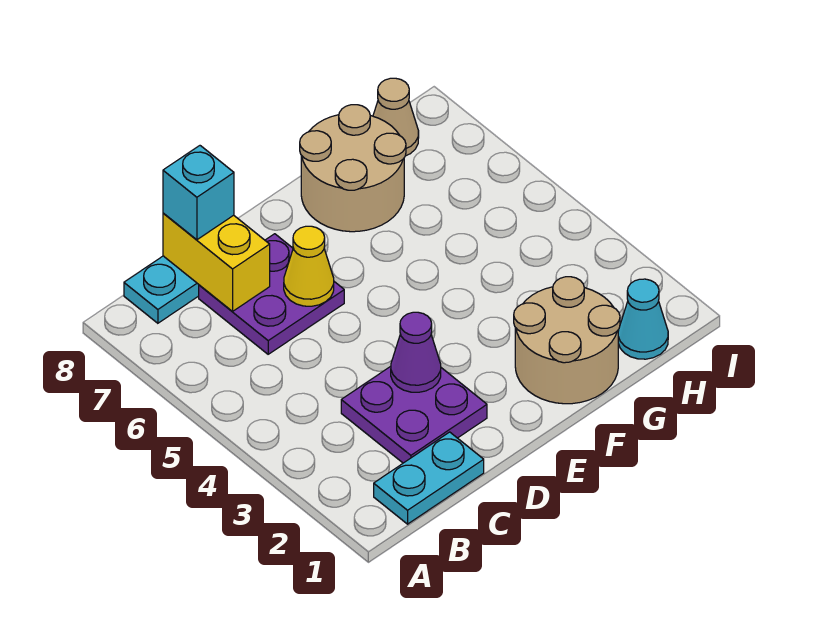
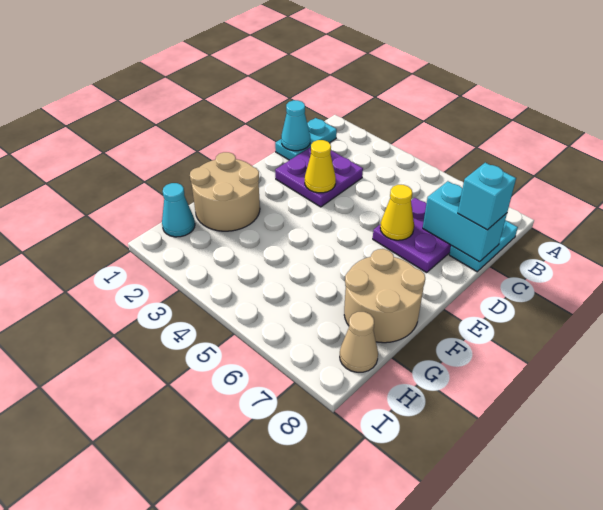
none -> cyan cone C1 level 2
yellow brick C7:C8 level 2 -> cyan brick C7:C8 level 2
purple cone D3 level 2 -> yellow cone D3 level 2

